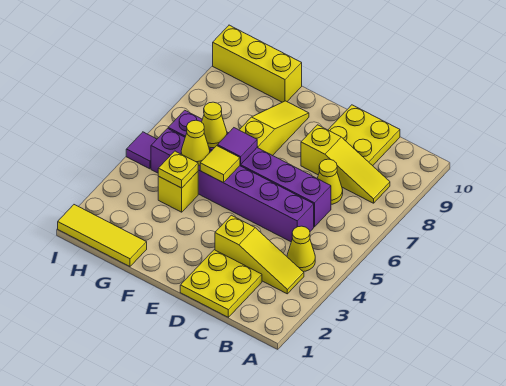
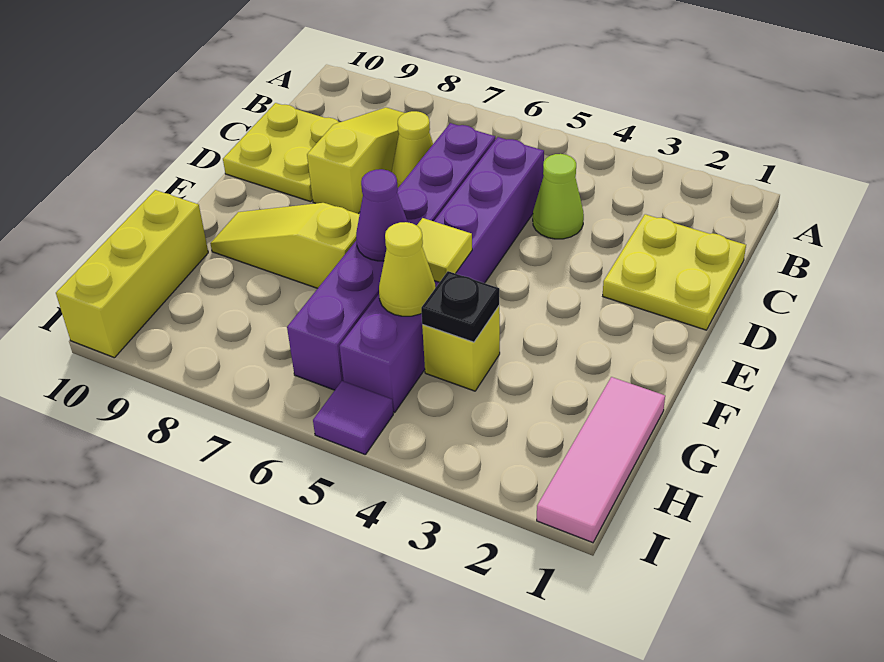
yellow slope B3:D3 level 1 top D -> none
yellow cone B4 level 1 -> none
none -> lime cone C4 level 1
purple tile F6 level 2 -> purple cone F6 level 2
yellow tile G1:I1 level 1 -> pink tile G1:I1 level 1
yellow plate G4 level 2 -> black plate G4 level 2
yellow cone G6 level 2 -> none

